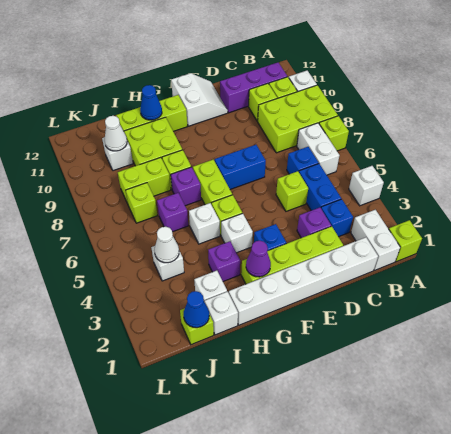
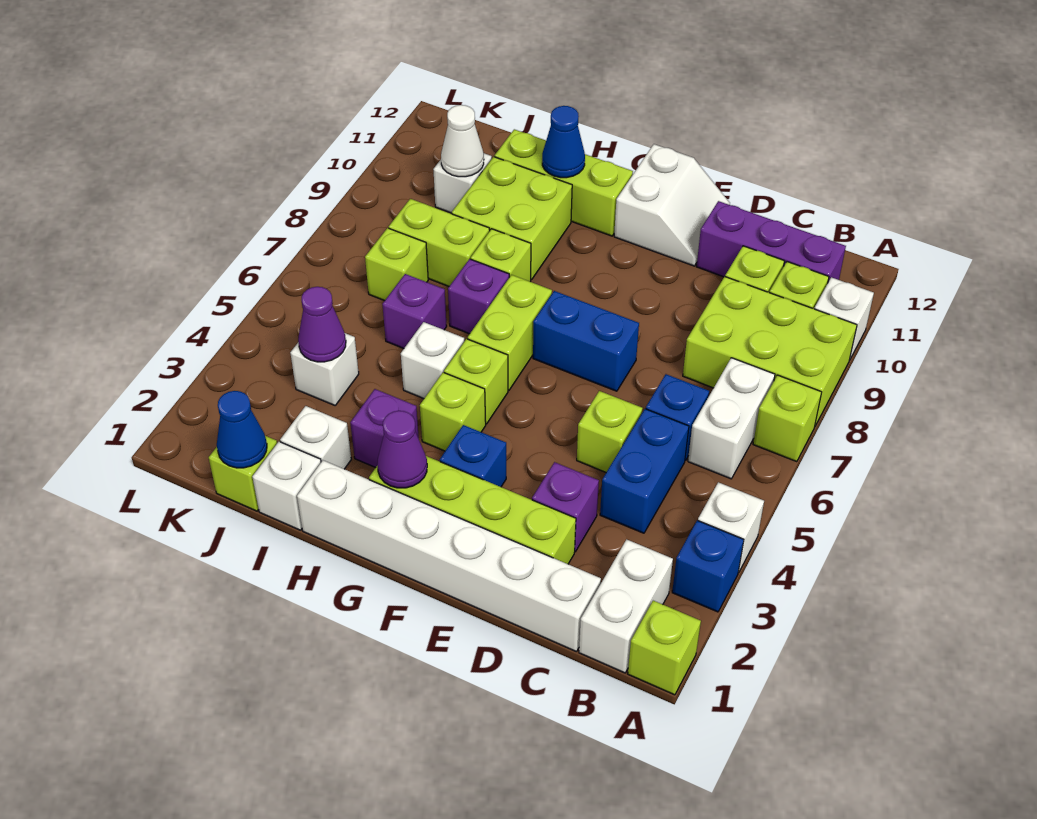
blue brick C3 level 1 -> blue brick A3 level 1
white brick G4 level 1 -> lime brick G4 level 1
white cone J4 level 2 -> purple cone J4 level 2

